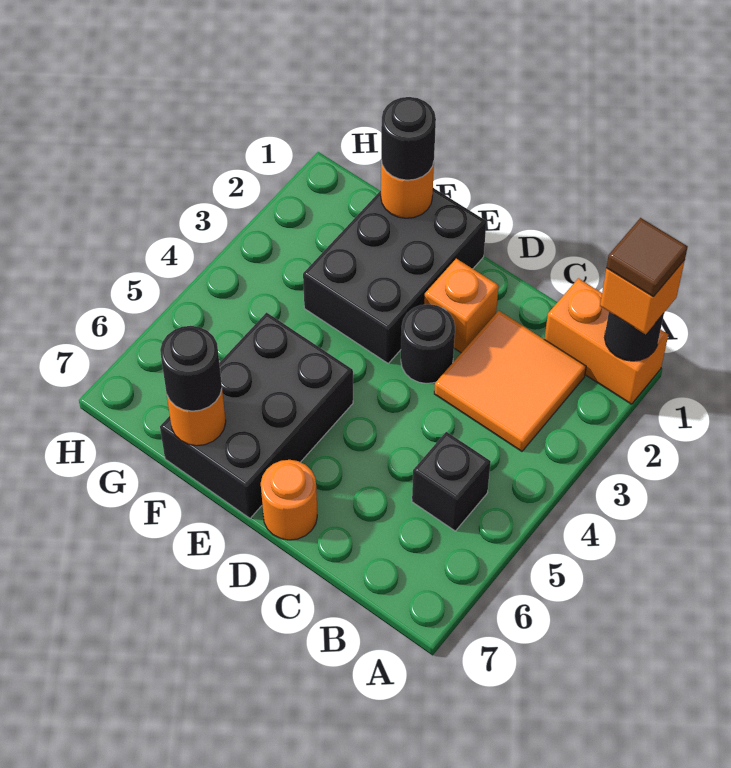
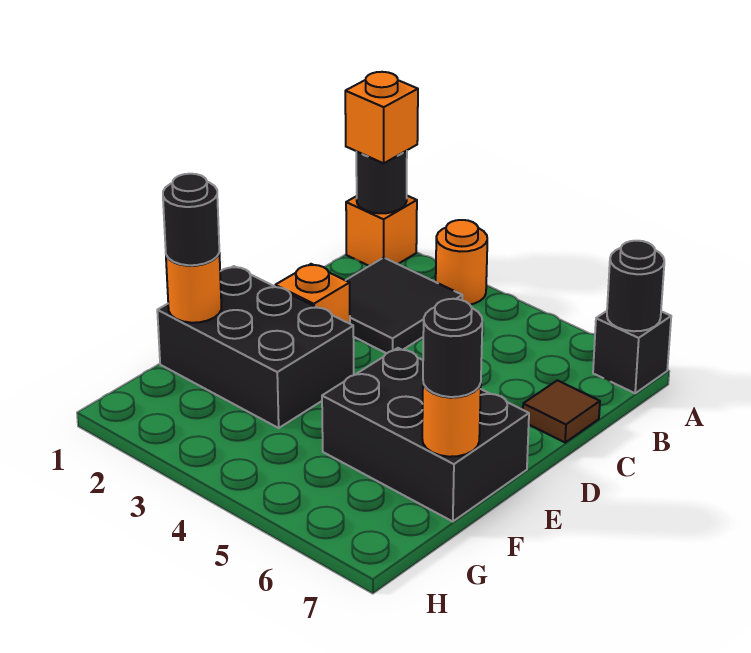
orange brick A1:B1 level 1 -> orange brick A1 level 1
brown tile A1 level 4 -> brown tile C7 level 1
orange tile B2:C3 level 1 -> black tile B2:C3 level 1
black brick B5 level 1 -> black brick A7 level 1
black round brick D3 level 1 -> black round brick A7 level 2
orange round brick D7 level 1 -> orange round brick A3 level 1

